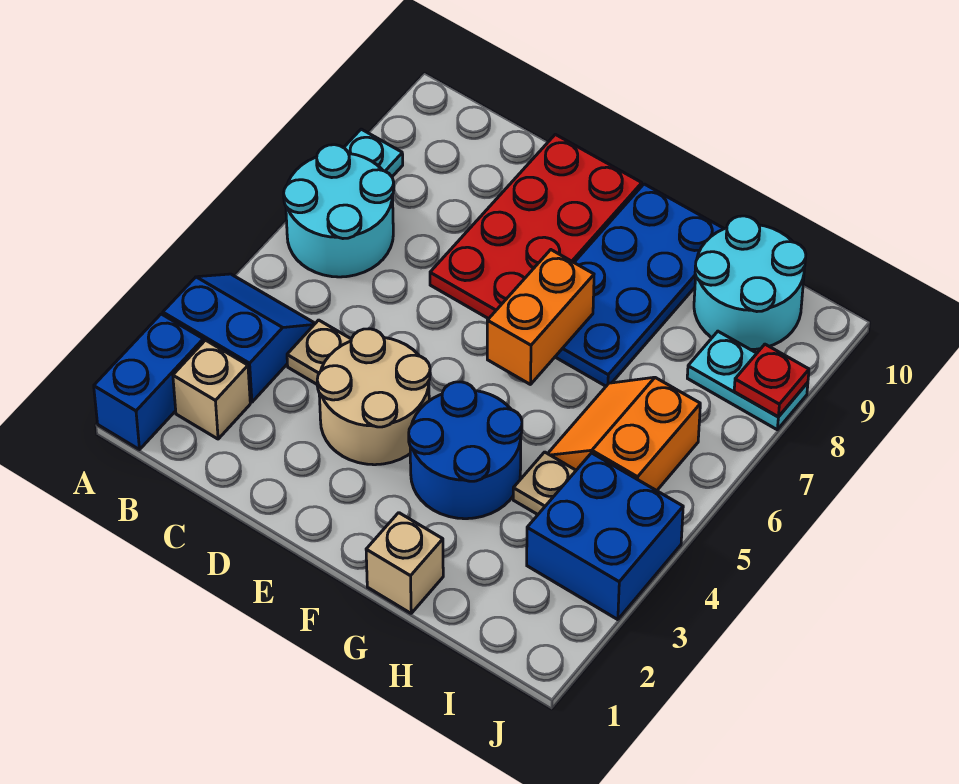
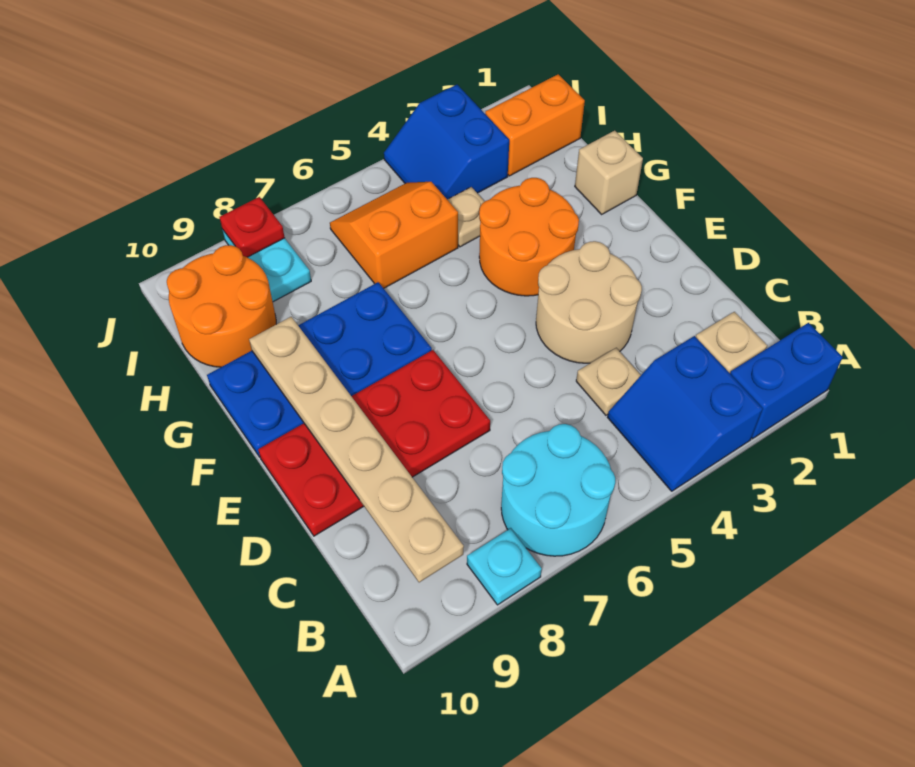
none -> tan plate B9:G9 level 2
blue round brick F3:G4 level 1 -> orange round brick F3:G4 level 1
orange brick F6:F7 level 2 -> orange brick I1:I2 level 1
orange slope H5:I6 level 1 top I -> orange slope H5:I6 level 1 top H
cyan round brick H9:I10 level 1 -> orange round brick H9:I10 level 1
blue brick I3:J4 level 1 -> blue slope I3:J4 level 1 top 3

